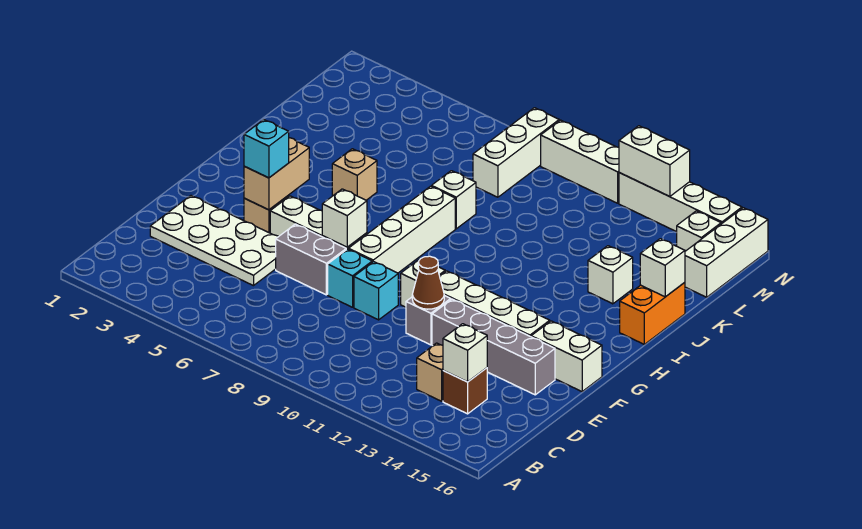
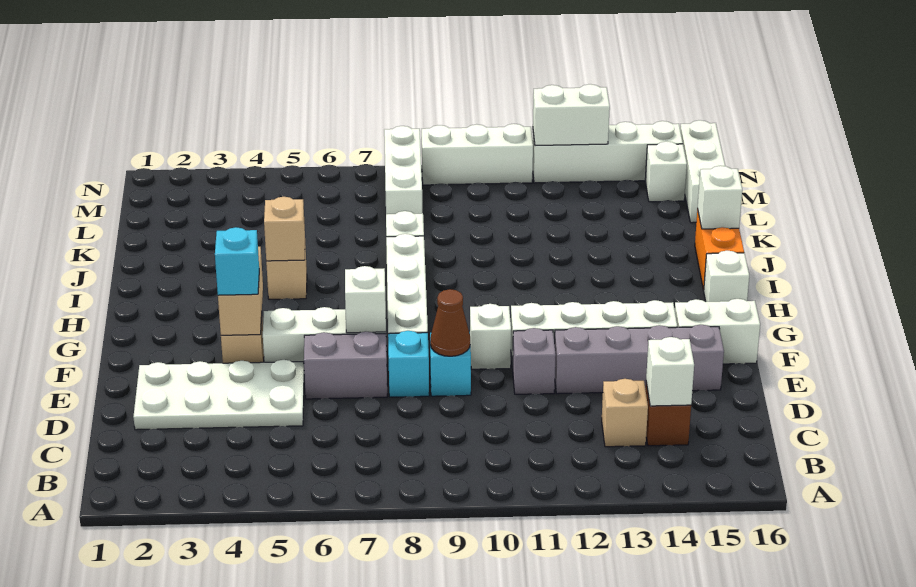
brown cone E11 level 2 -> brown cone E9 level 2
none -> tan brick I5 level 2
white brick J14 level 1 -> white brick H16 level 1

